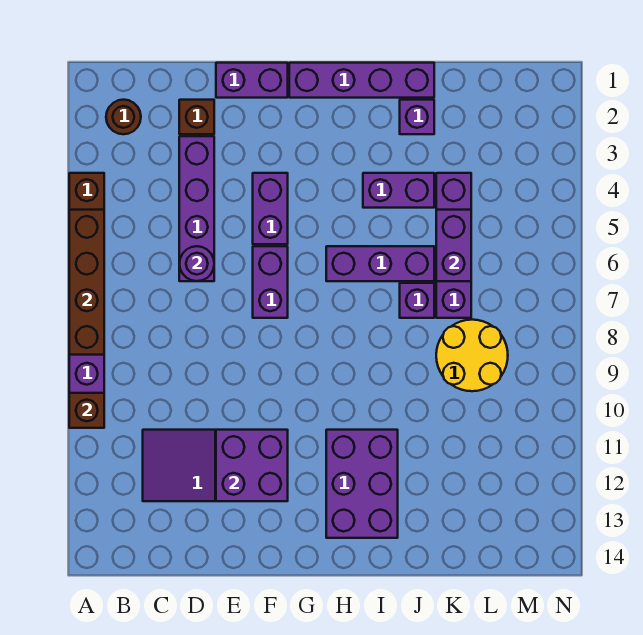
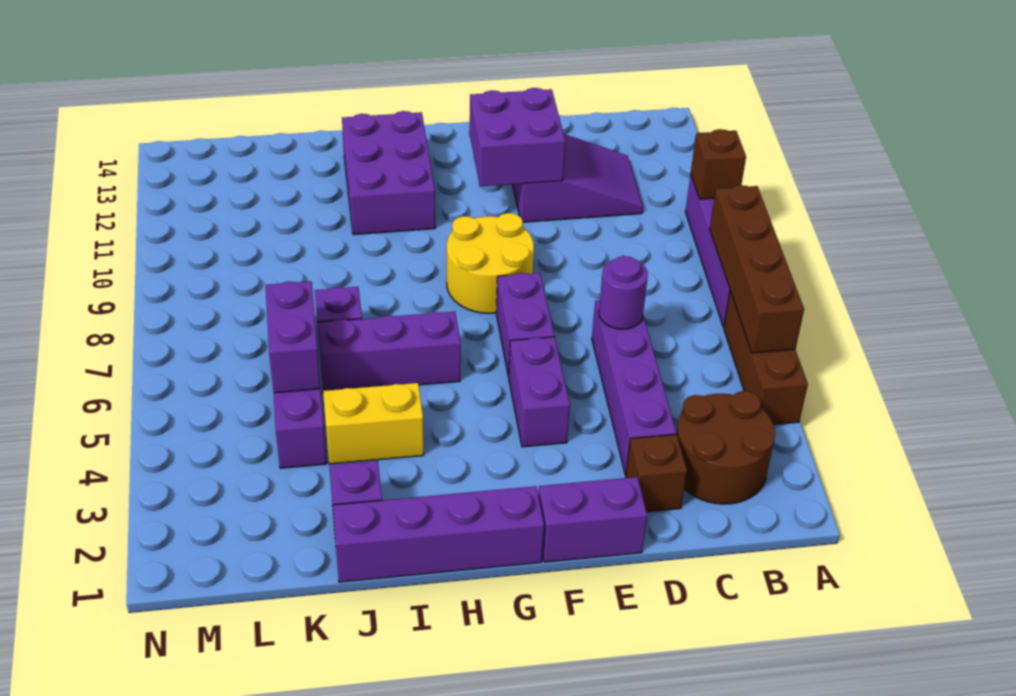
brown round brick B2 level 1 -> brown round brick B2:C3 level 1
purple brick I4:J4 level 1 -> yellow brick I4:J4 level 1
yellow round brick K8:L9 level 1 -> yellow round brick F8:G9 level 1

